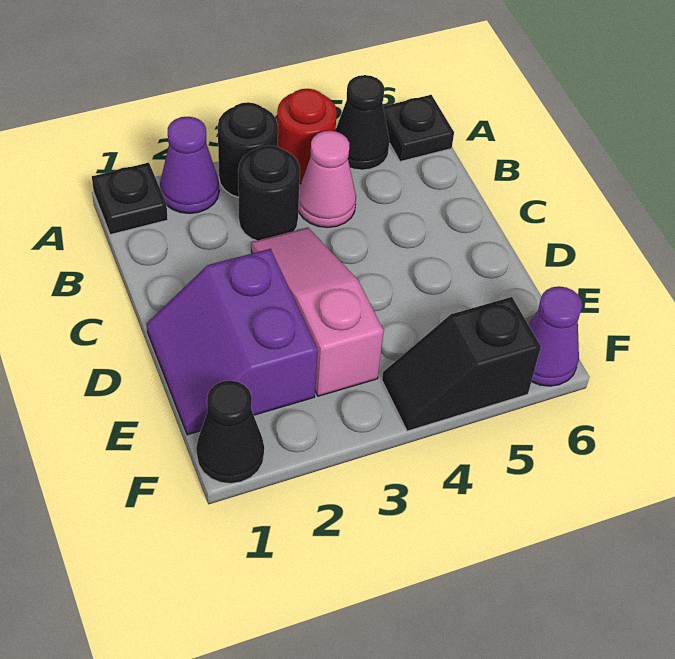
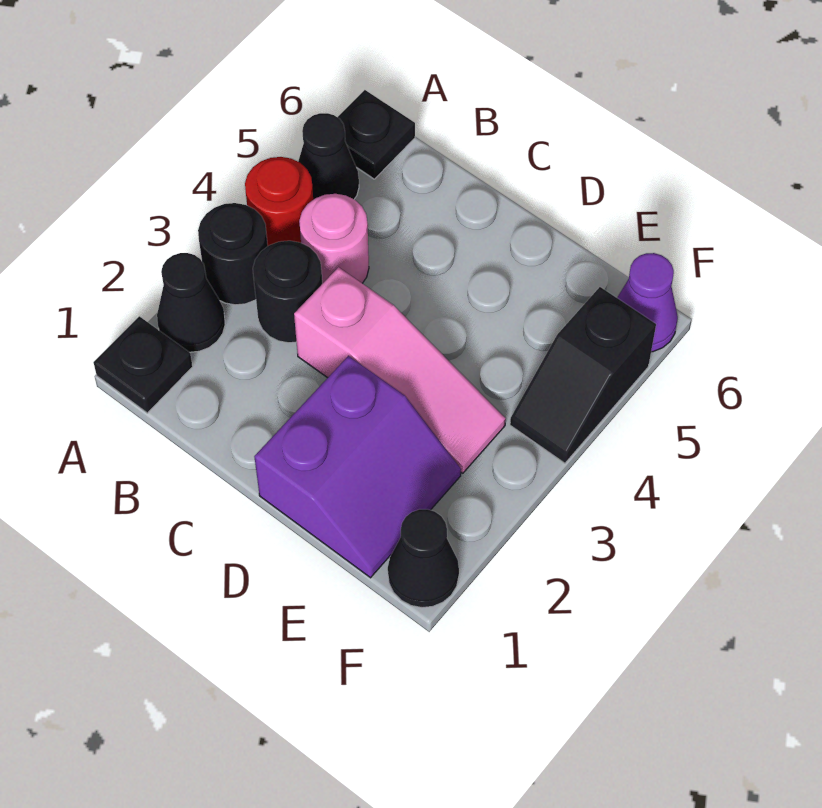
purple cone A2 level 1 -> black cone A2 level 1
pink cone B4 level 1 -> pink round brick B4 level 1
pink slope C3:E3 level 1 top E -> pink slope C3:E3 level 1 top C
purple slope D1:E2 level 1 top 2 -> purple slope D1:E2 level 1 top D

